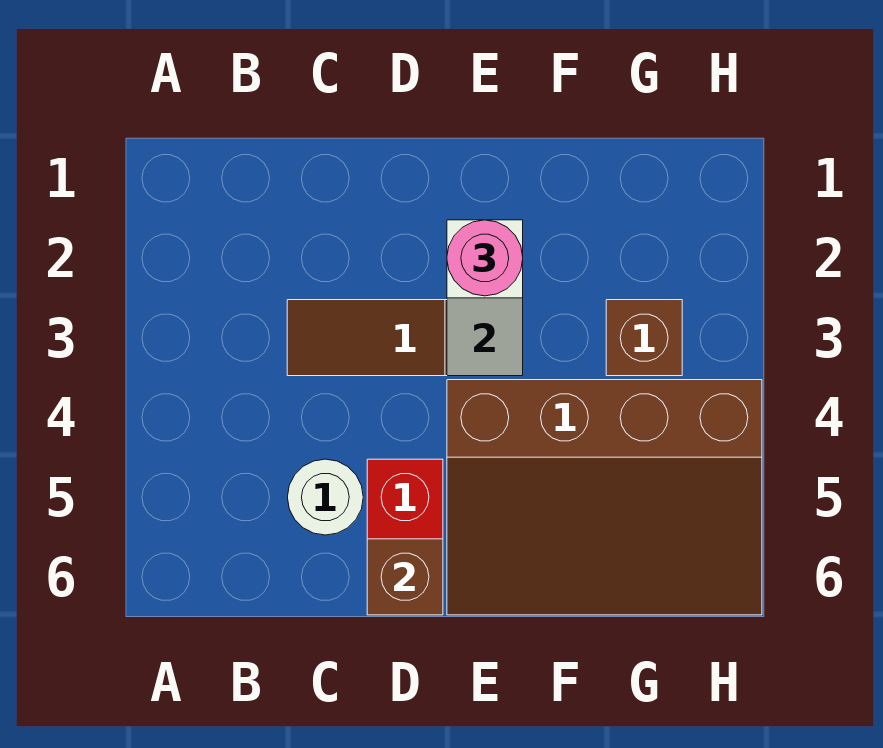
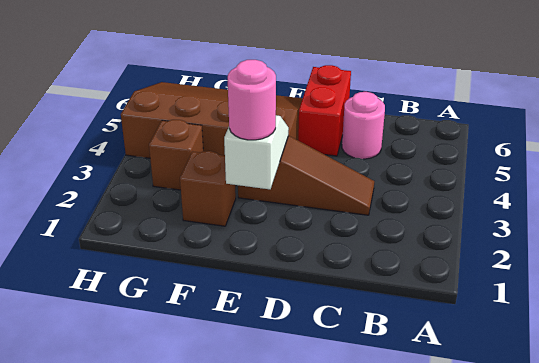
white round brick C5 level 1 -> pink round brick C5 level 1
brown brick D6 level 2 -> brown brick F2 level 1

